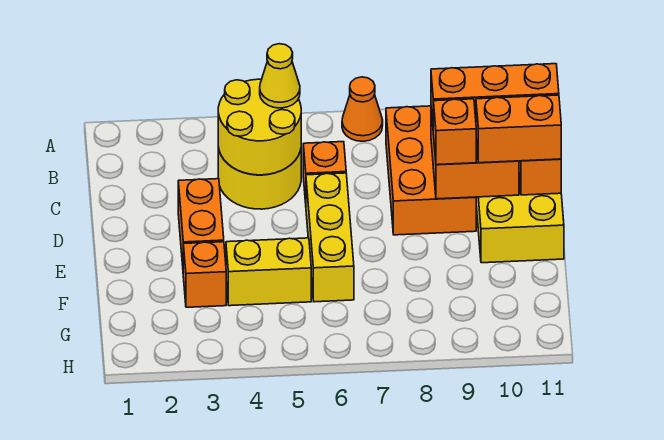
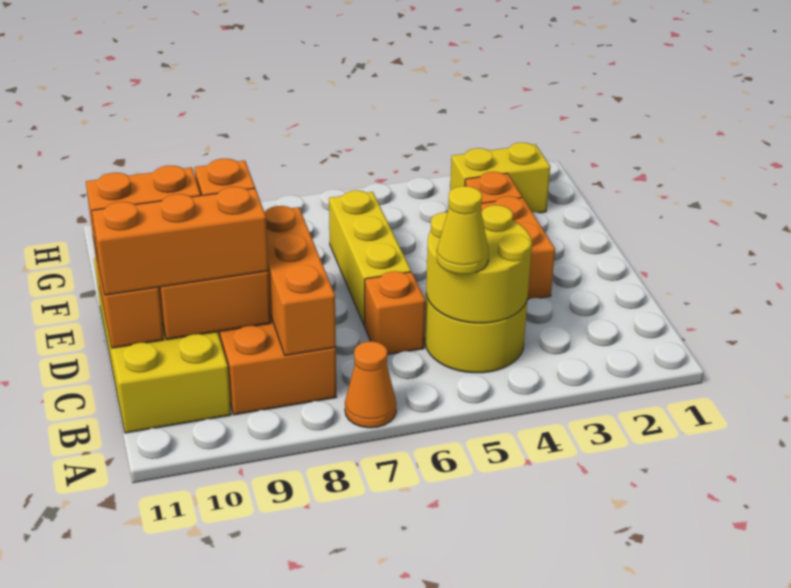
none -> orange brick B8:D8 level 2
yellow brick F4:F5 level 1 -> yellow brick G2:G3 level 1

